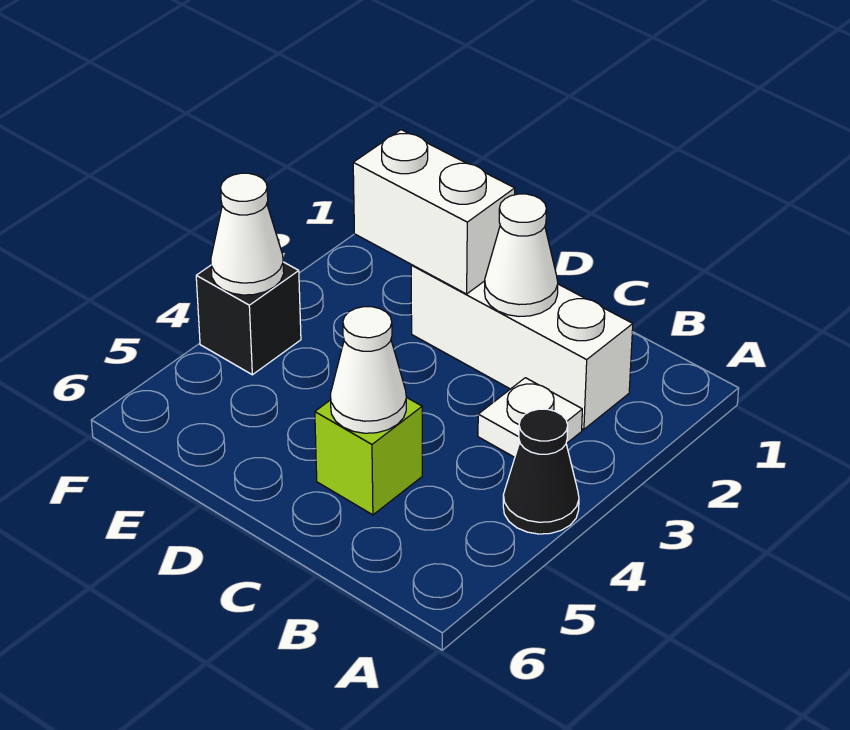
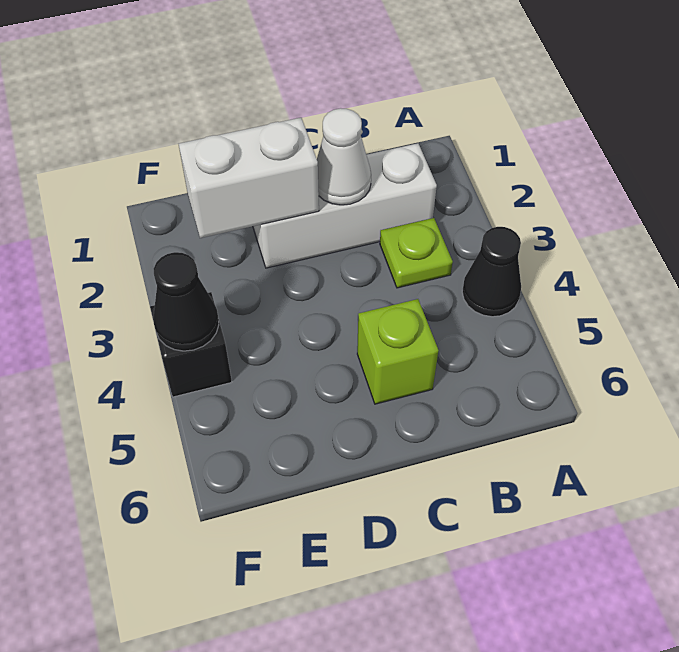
white plate B3 level 1 -> lime plate B3 level 1
white cone C5 level 2 -> none
white cone F4 level 2 -> black cone F4 level 2

